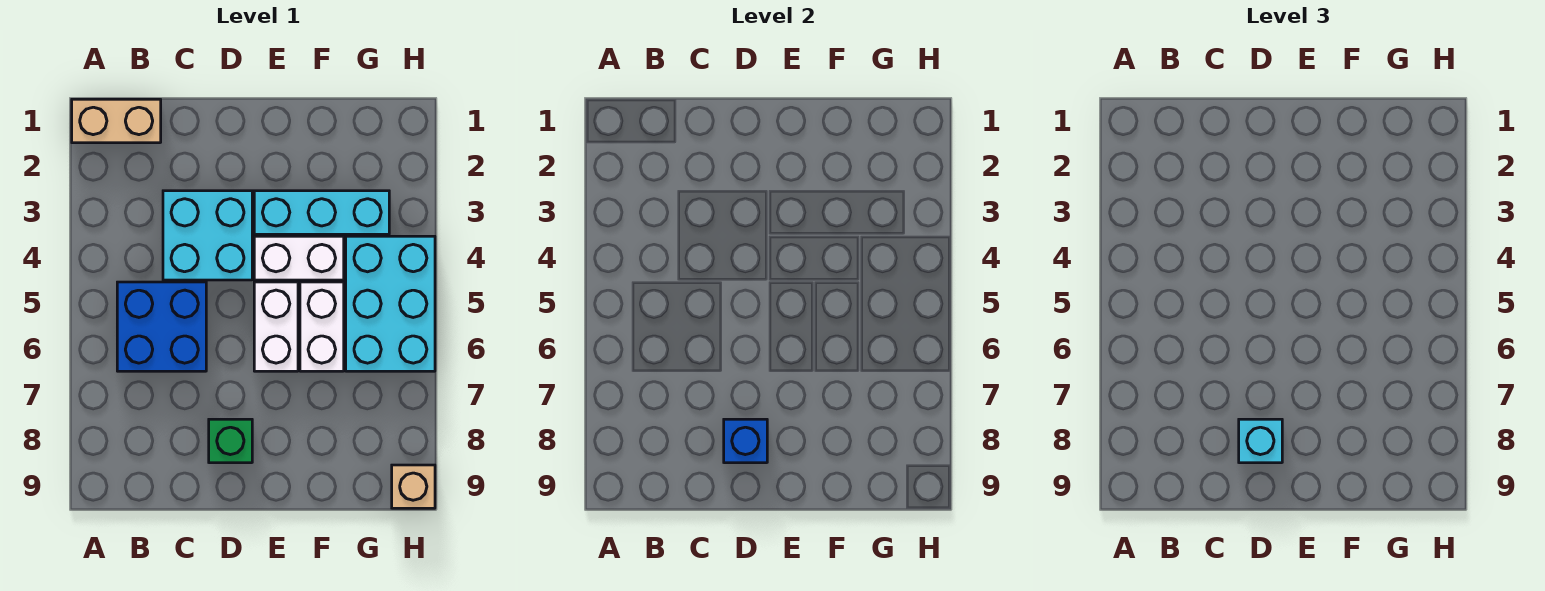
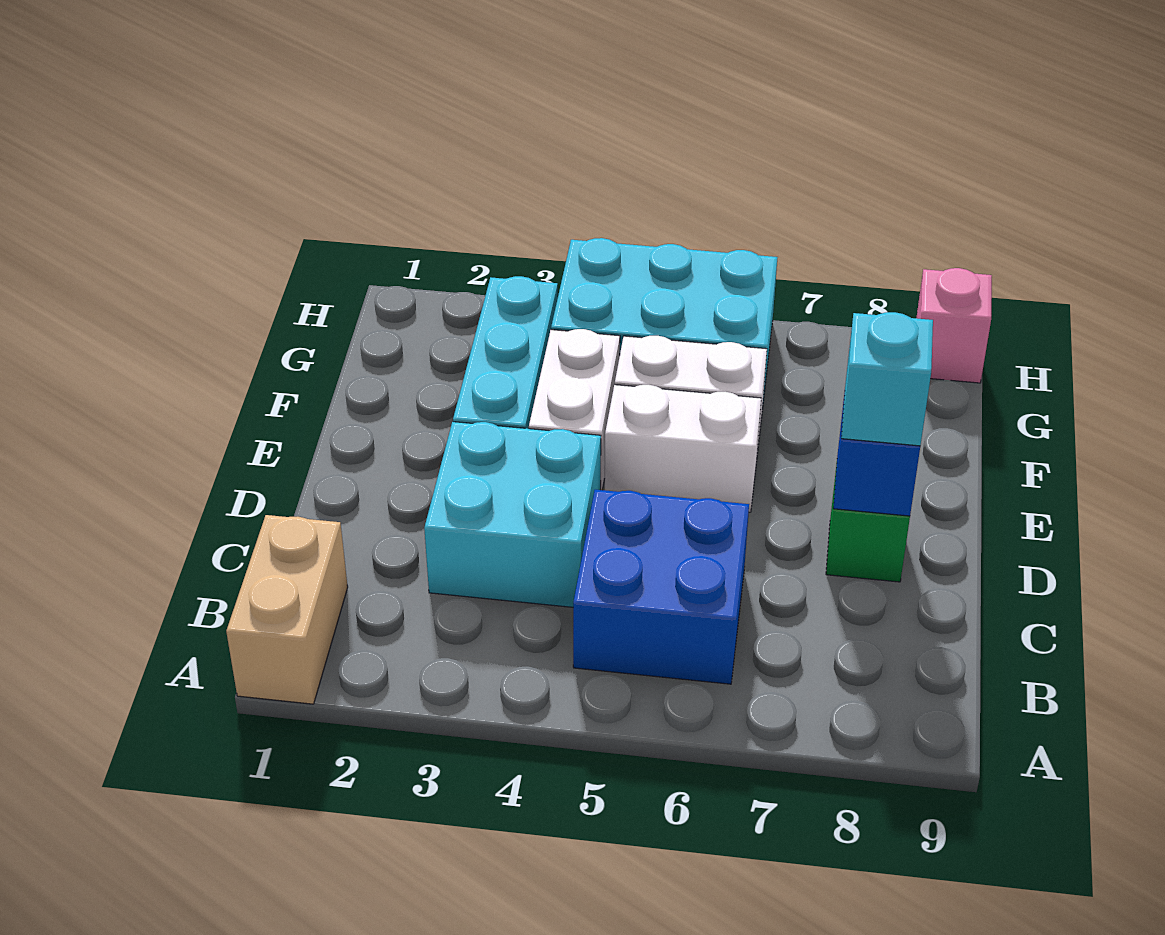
tan brick H9 level 1 -> pink brick H9 level 1

